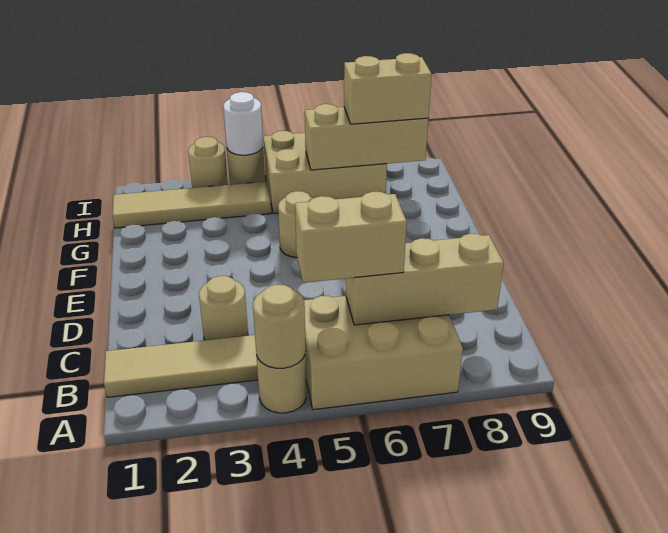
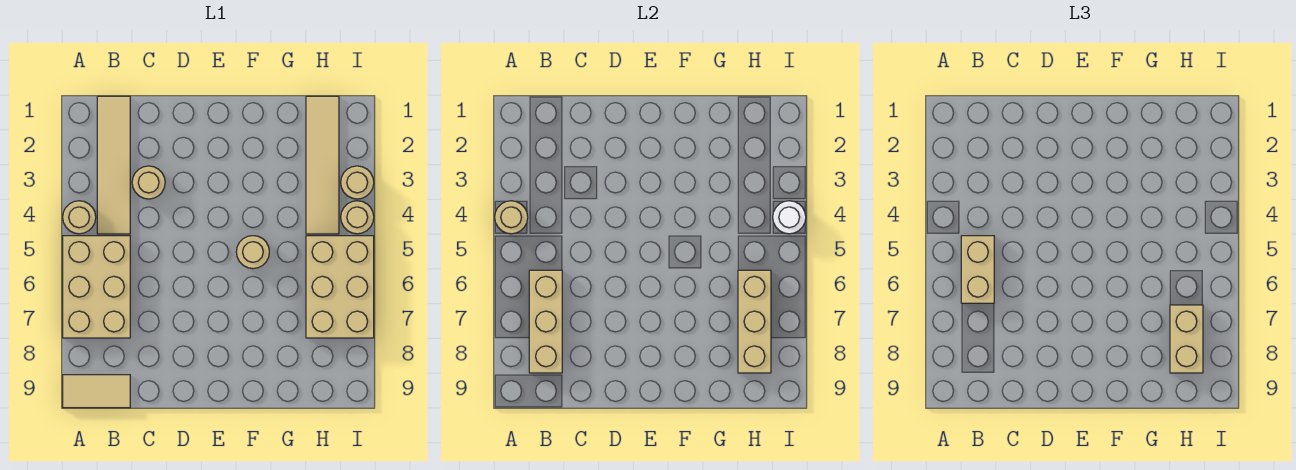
none -> tan tile A9:B9 level 1

